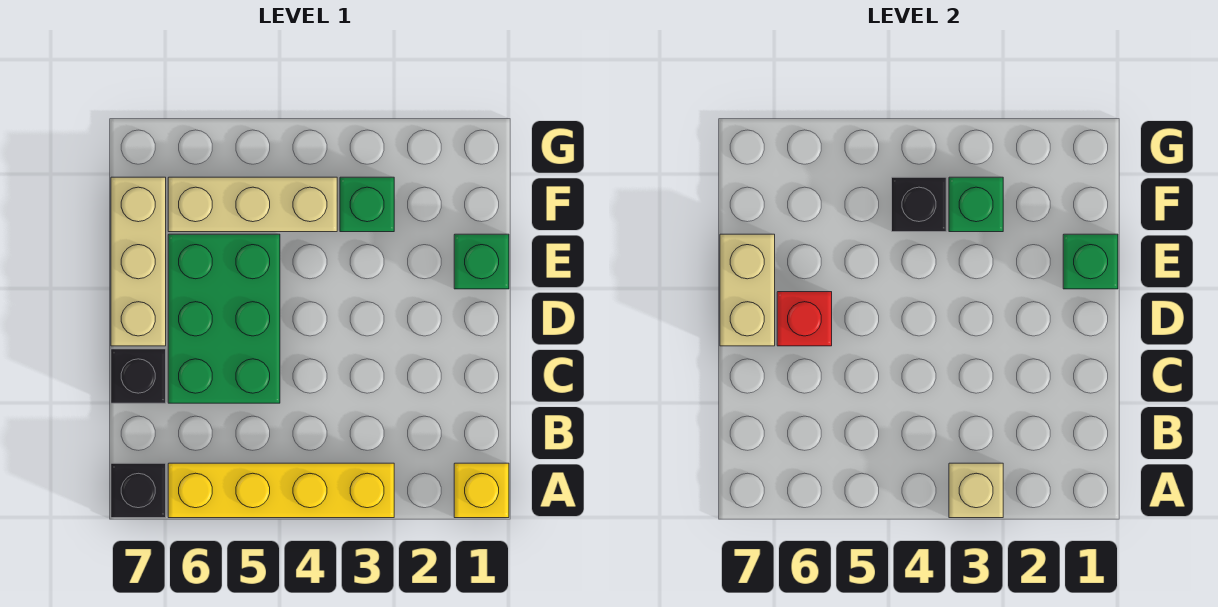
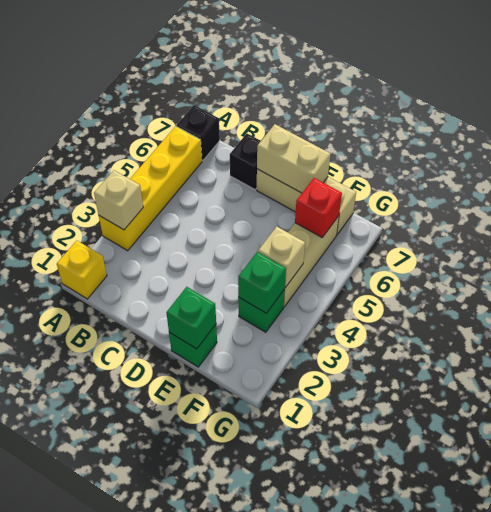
green brick C5:E6 level 1 -> none
red brick D6 level 2 -> red brick F6 level 2
black brick F4 level 2 -> tan brick F4 level 2

